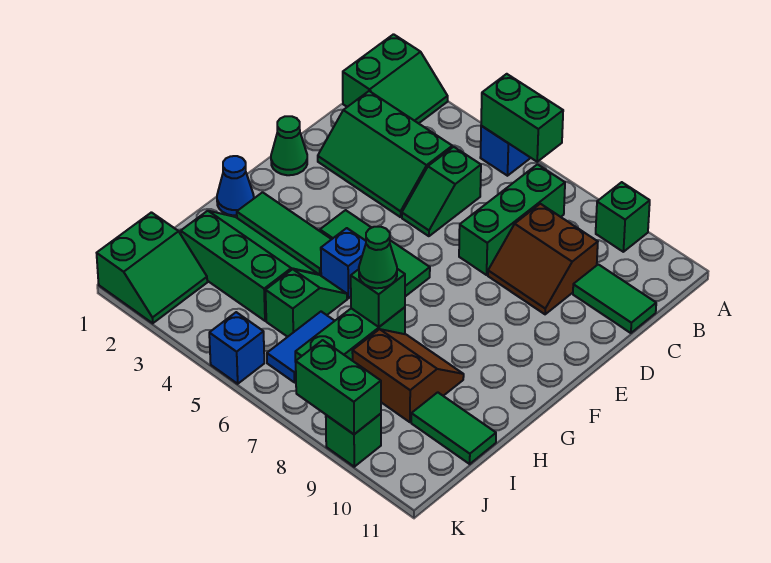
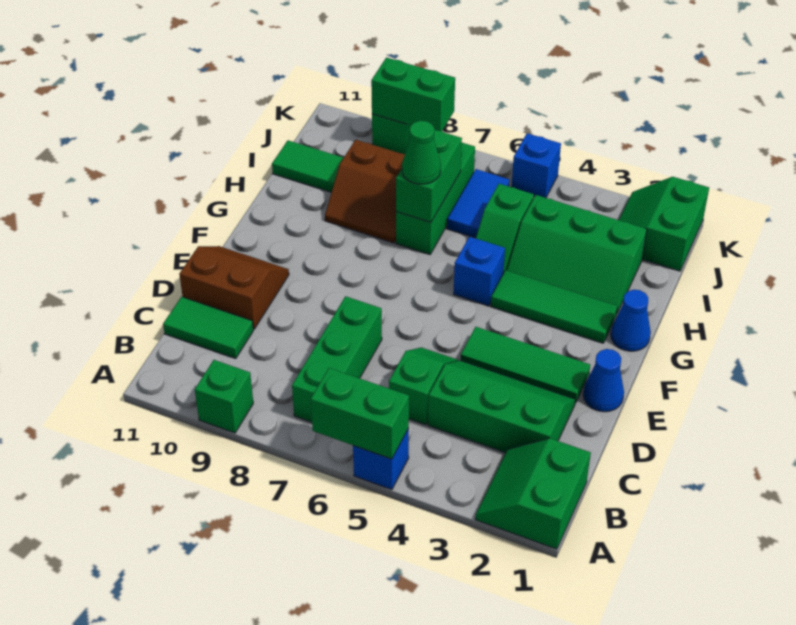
brown slope C8:D9 level 1 top C -> brown slope D10:E11 level 1 top D
green cone E1 level 1 -> blue cone E1 level 1
green tile F4:F6 level 1 -> green tile E2:E4 level 1
green brick H7 level 2 -> green brick H7:I7 level 2

